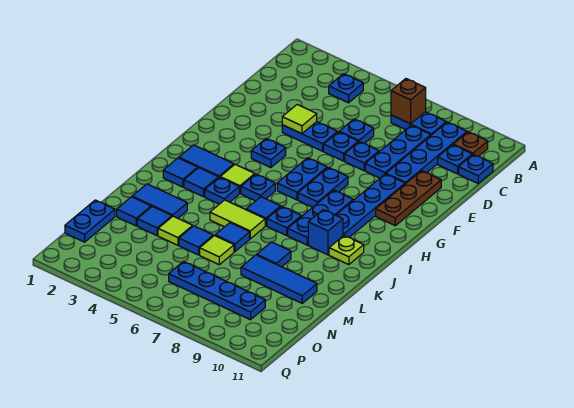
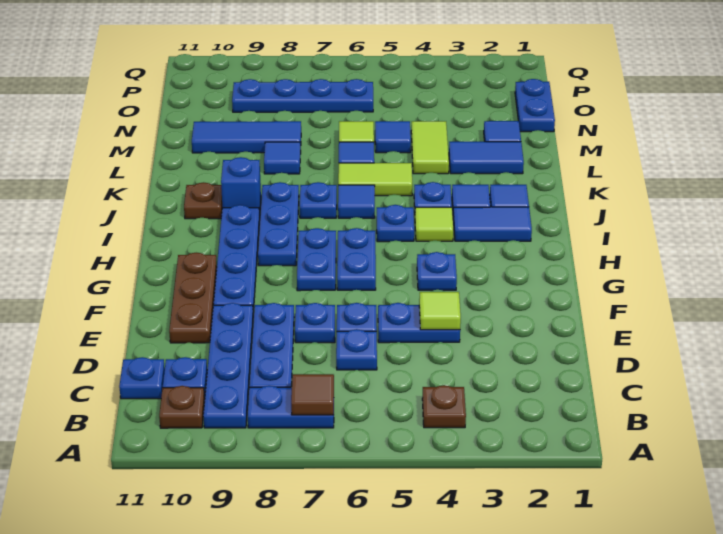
blue plate B4 level 1 -> brown plate B4 level 1
brown brick B7 level 2 -> brown tile B7 level 2
lime plate J10 level 1 -> brown plate J10 level 1
blue tile M3 level 1 -> none
lime tile M4 level 1 -> lime tile L4:M4 level 1

